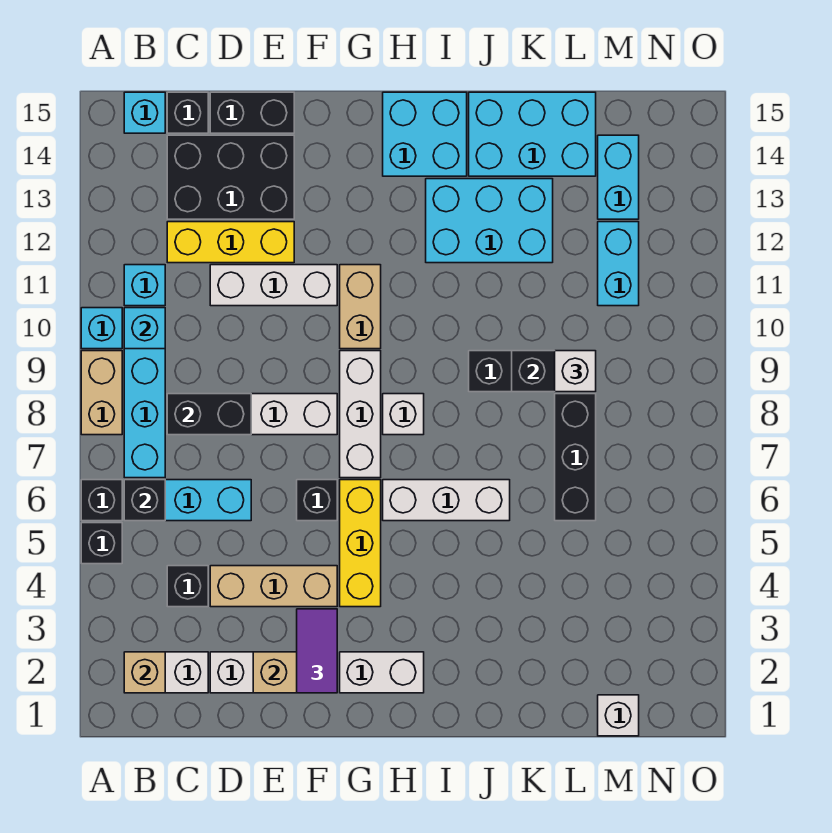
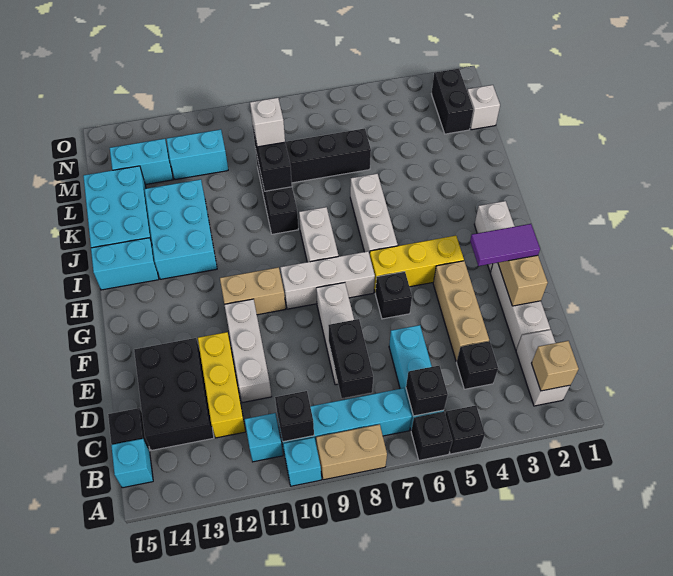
cyan brick B10 level 2 -> black brick B10 level 2
black brick D15:E15 level 1 -> black brick M2:N2 level 1
white brick H8 level 1 -> white brick H8:I8 level 1
cyan brick H14:I15 level 1 -> cyan brick I14:I15 level 1

